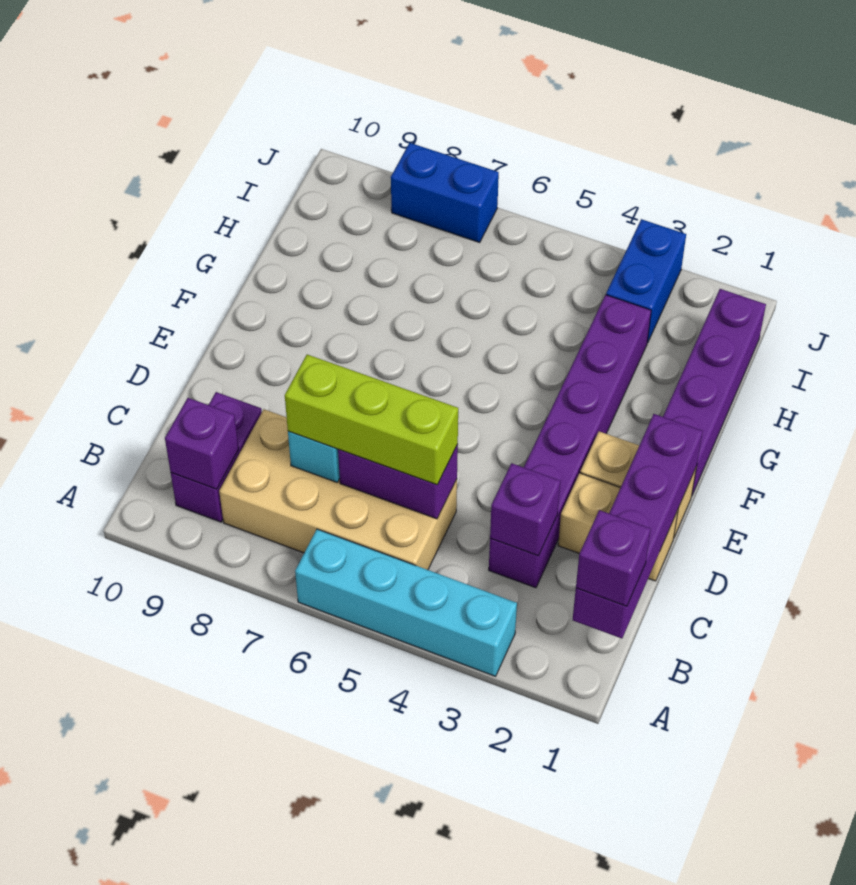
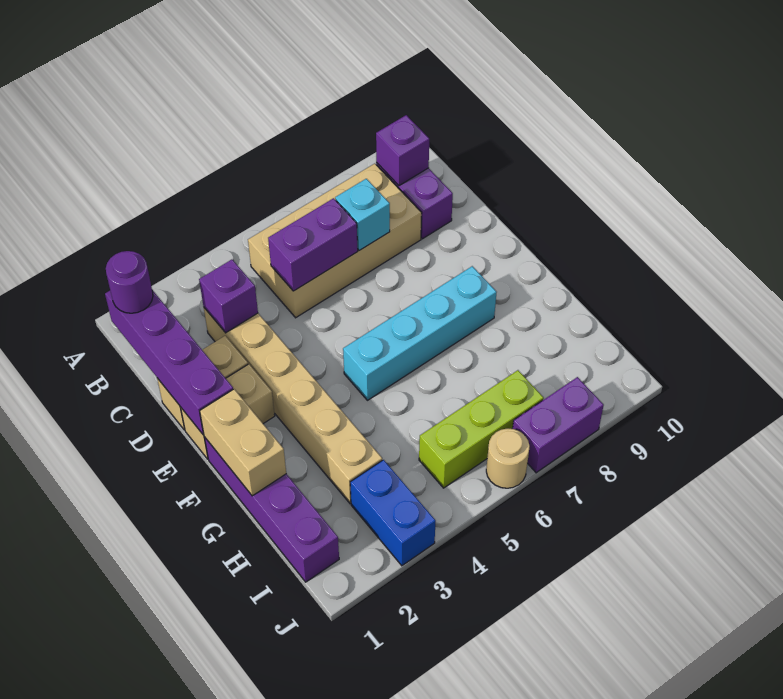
cyan brick A3:A6 level 1 -> cyan brick F5:F8 level 1
purple brick B1 level 3 -> purple round brick B1 level 3
purple brick C3:H3 level 1 -> tan brick C3:H3 level 1
lime brick C5:C7 level 3 -> lime brick I5:I7 level 1
none -> tan brick F1:G1 level 2
none -> tan round brick J6 level 1
blue brick J7:J8 level 1 -> purple brick J7:J8 level 1

